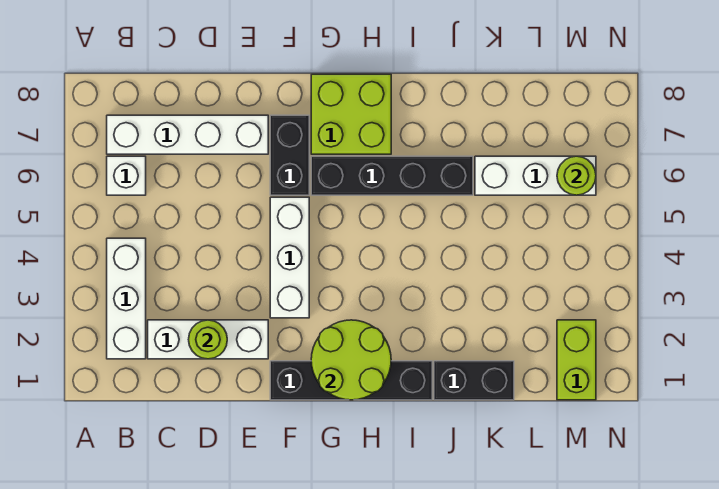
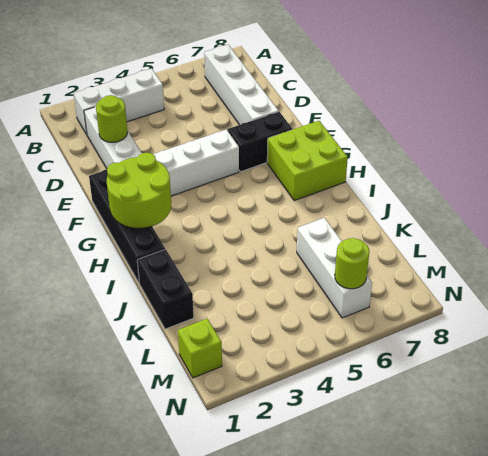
white brick B6 level 1 -> none
black brick G6:J6 level 1 -> none
lime brick M1:M2 level 1 -> lime brick M1 level 1

